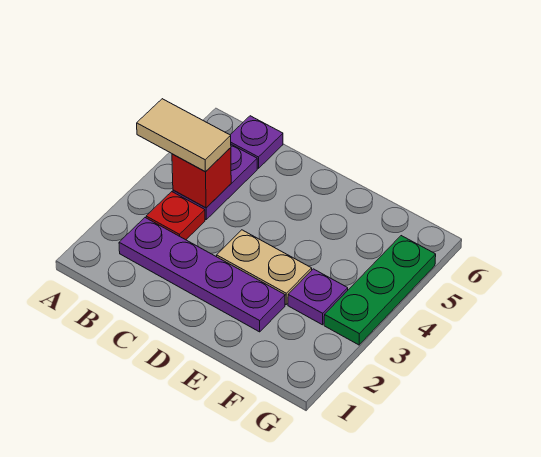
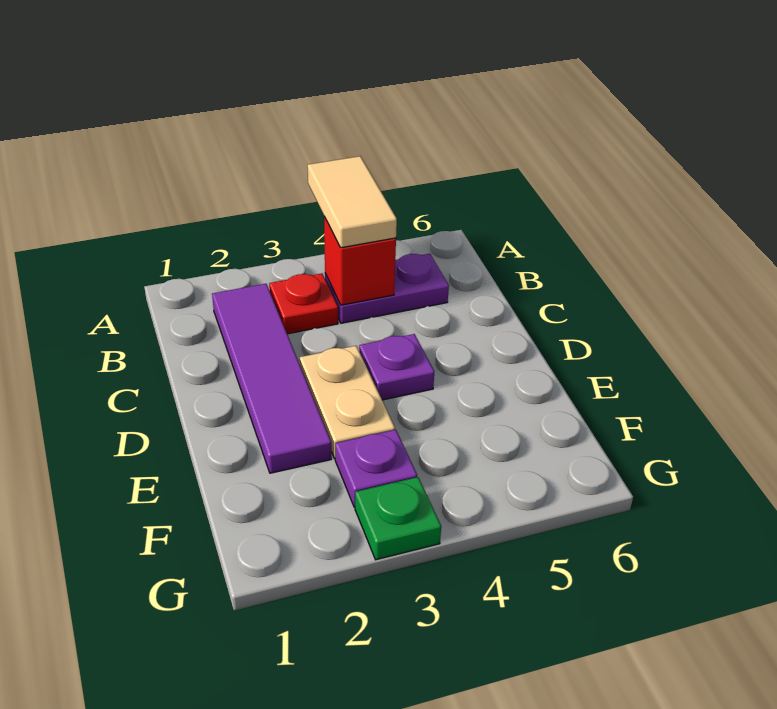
purple plate B2:E2 level 1 -> purple tile B2:E2 level 1
purple plate B6 level 1 -> purple plate D4 level 1
green plate G3:G5 level 1 -> green plate G3 level 1

